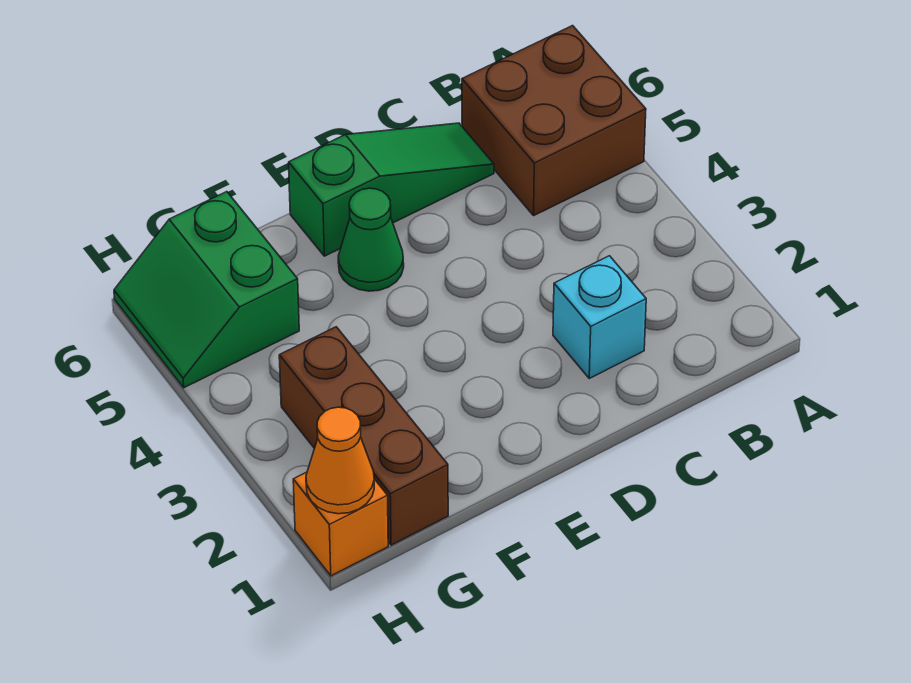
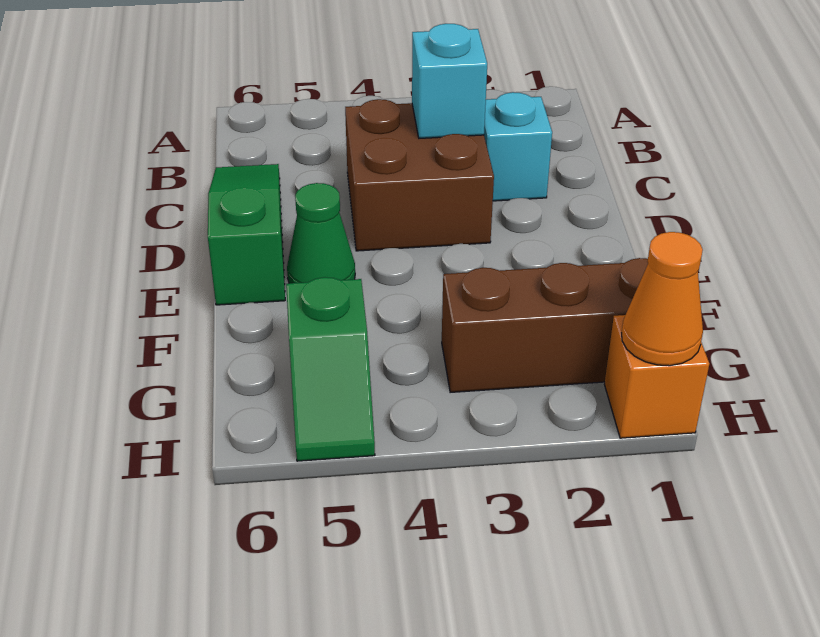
brown brick A5:B6 level 1 -> brown brick C3:D4 level 1
none -> cyan brick C3 level 2
green slope G5:H6 level 1 top G -> green slope G5:H5 level 1 top G

